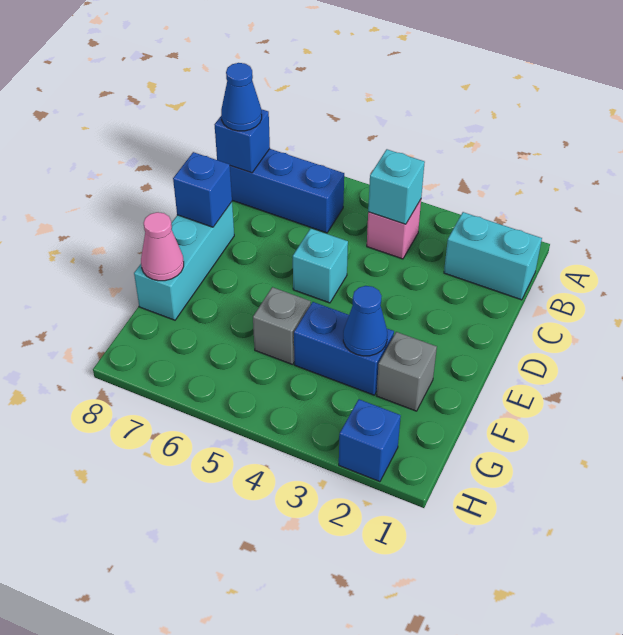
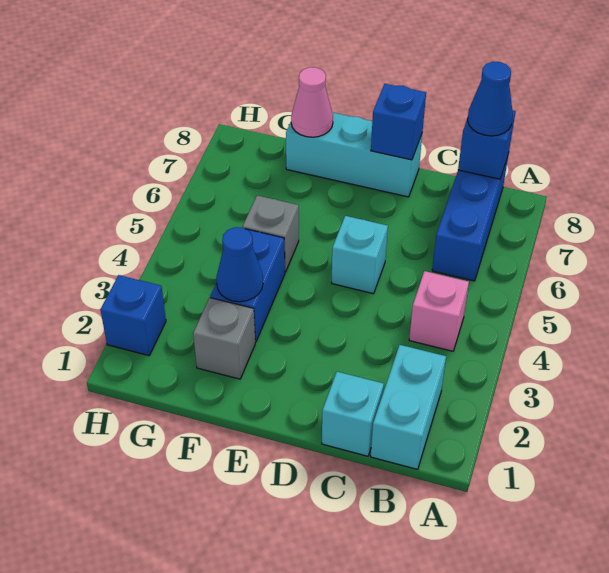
cyan brick B4 level 2 -> cyan brick C1 level 1

